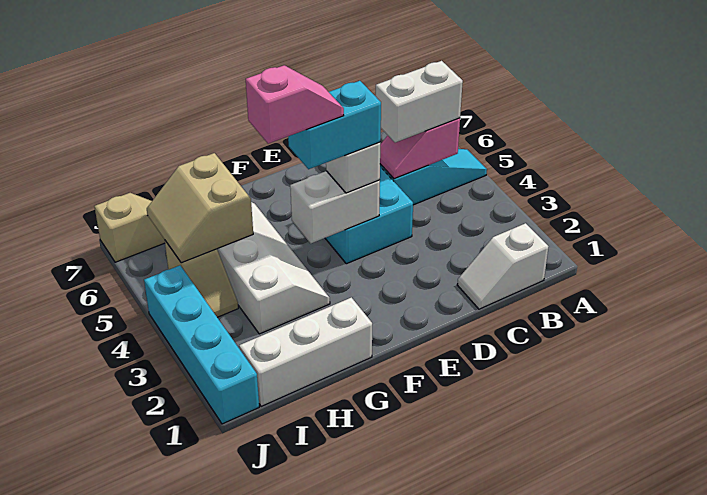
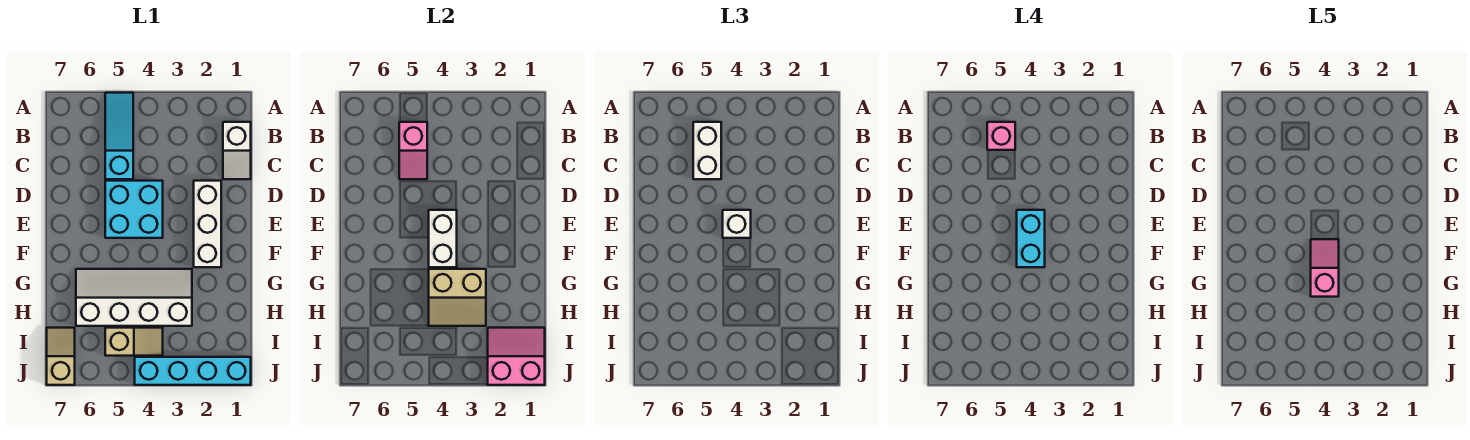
none -> pink brick B5 level 4
white brick G1:I1 level 1 -> white brick D2:F2 level 1
tan slope H5:I6 level 2 top H -> tan slope G3:H4 level 2 top G
none -> pink slope I1:J2 level 2 top J

